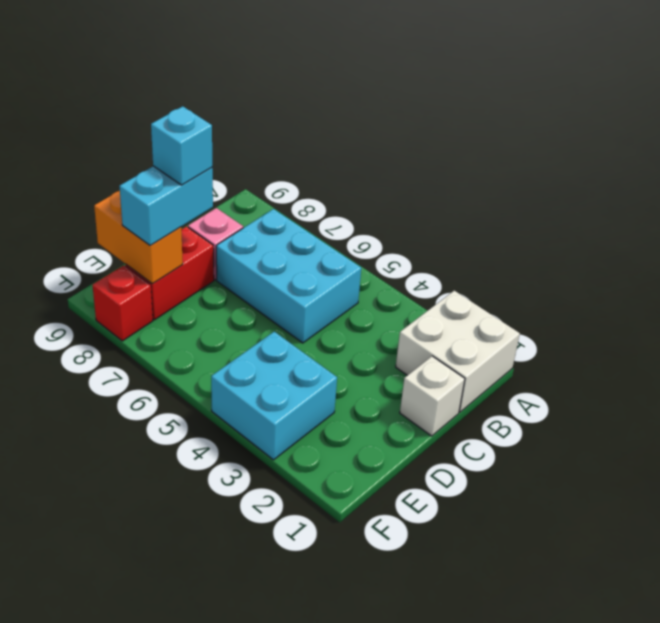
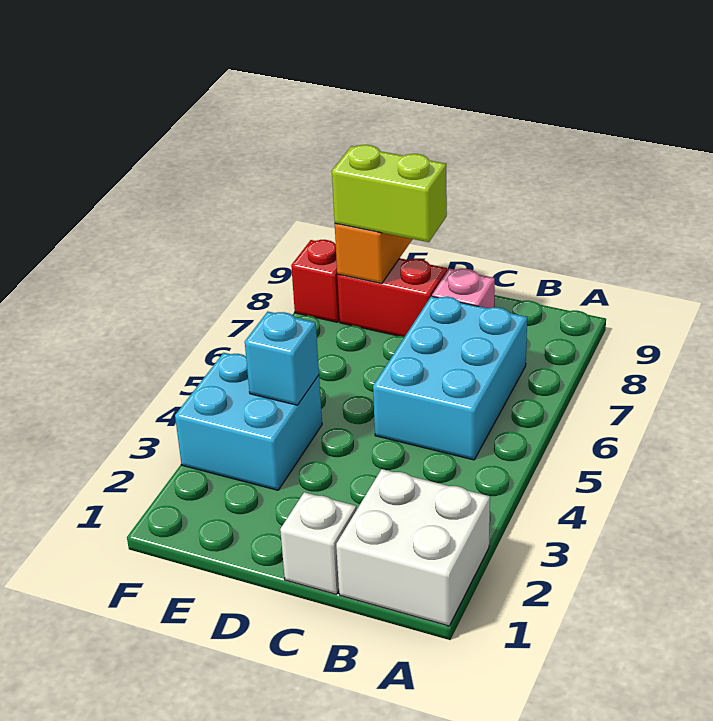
cyan brick D8:E8 level 3 -> lime brick D8:E8 level 3
cyan brick D8 level 4 -> cyan brick E4 level 2

